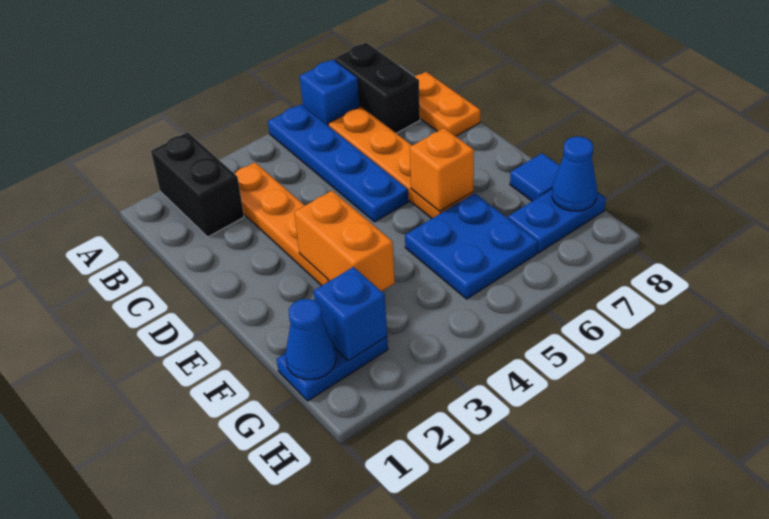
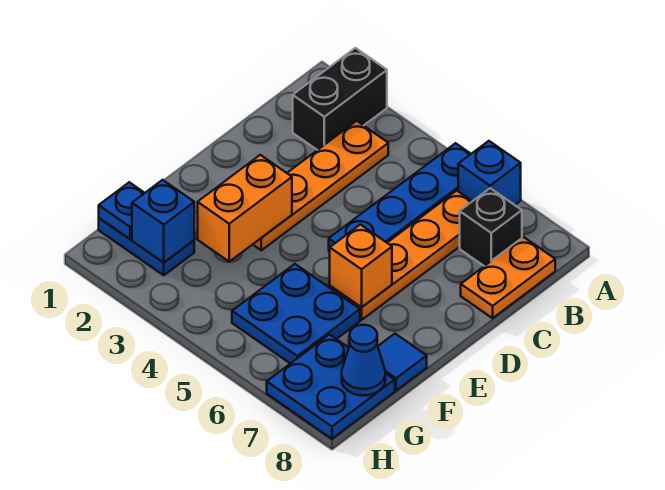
black brick A7:B7 level 1 -> black brick B7 level 1
blue cone G1 level 2 -> blue plate G1 level 2
blue plate G7:G8 level 1 -> blue plate G7:H8 level 1

